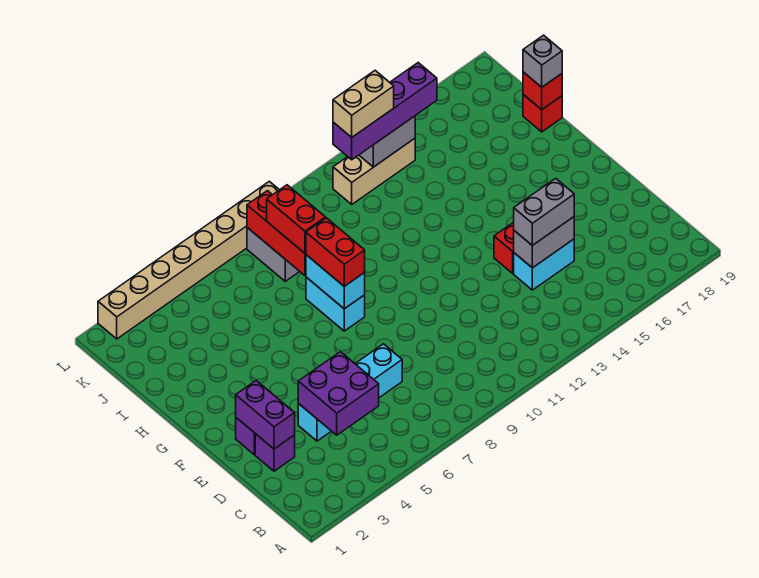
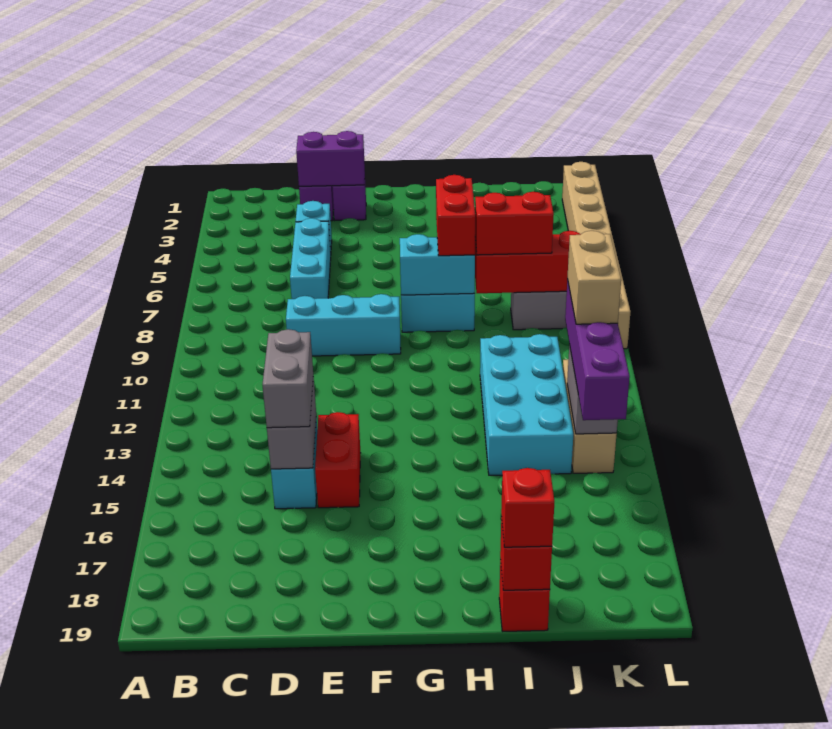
purple brick C4:D5 level 2 -> none
none -> cyan brick D9:F9 level 1
red brick G8:H8 level 3 -> red brick H7:H8 level 3
none -> cyan brick I11:J14 level 1
grey brick I19 level 3 -> red brick I19 level 3

